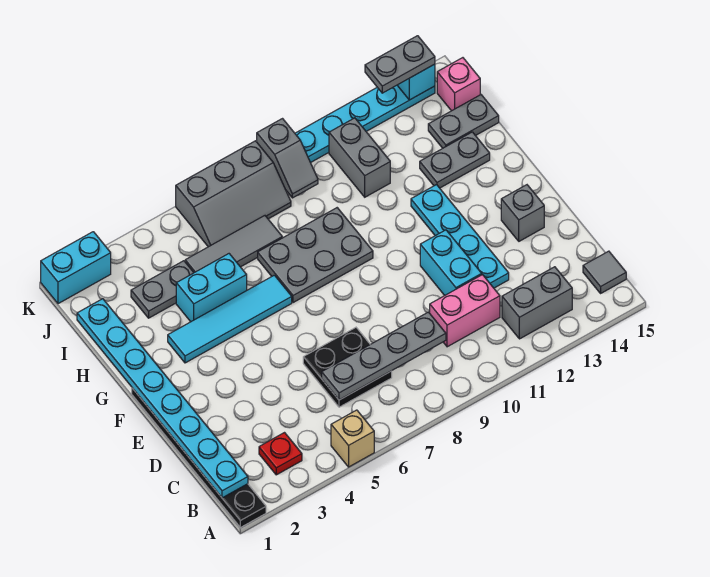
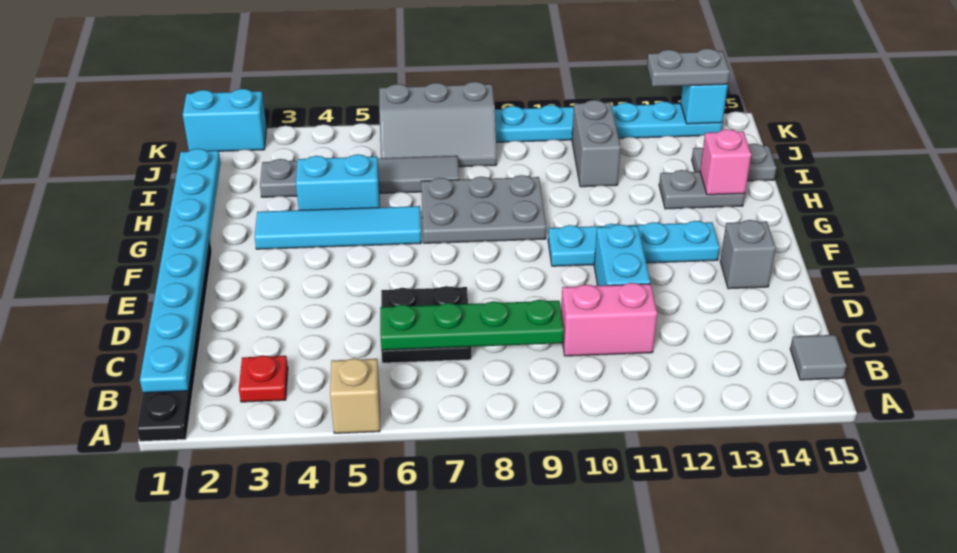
grey brick B12:B13 level 1 -> none
grey plate C6:C9 level 2 -> green plate C6:C9 level 2
cyan plate D12:G12 level 1 -> cyan plate F10:F13 level 1
grey slope J9:K9 level 2 top K -> none
pink brick J15 level 1 -> pink brick H14 level 2

